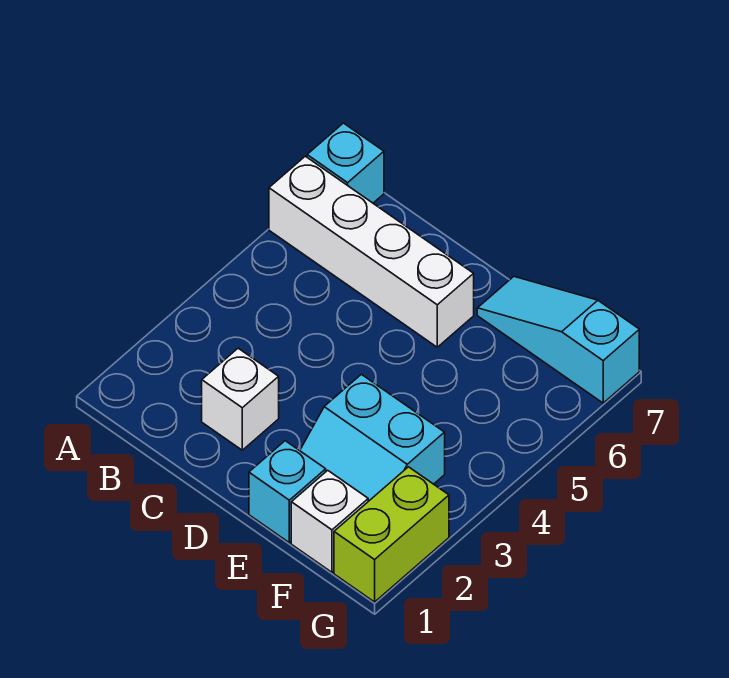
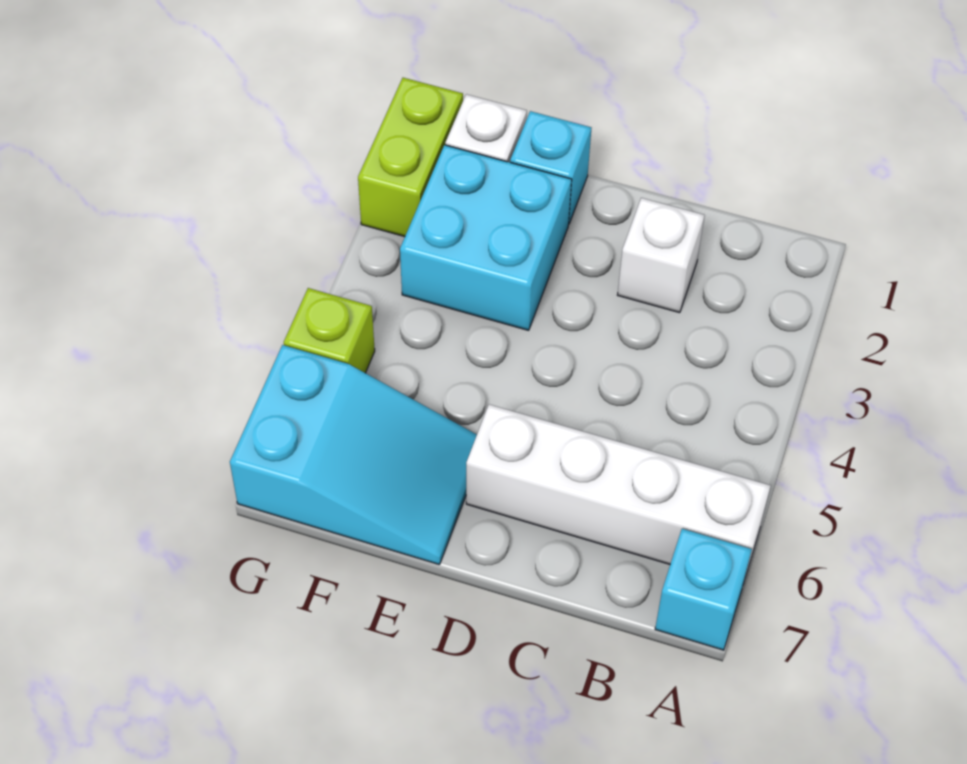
cyan slope E2:F3 level 1 top 3 -> cyan brick E2:F3 level 1
cyan slope E7:G7 level 1 top G -> cyan slope E6:G7 level 1 top G
none -> lime brick G5 level 1

